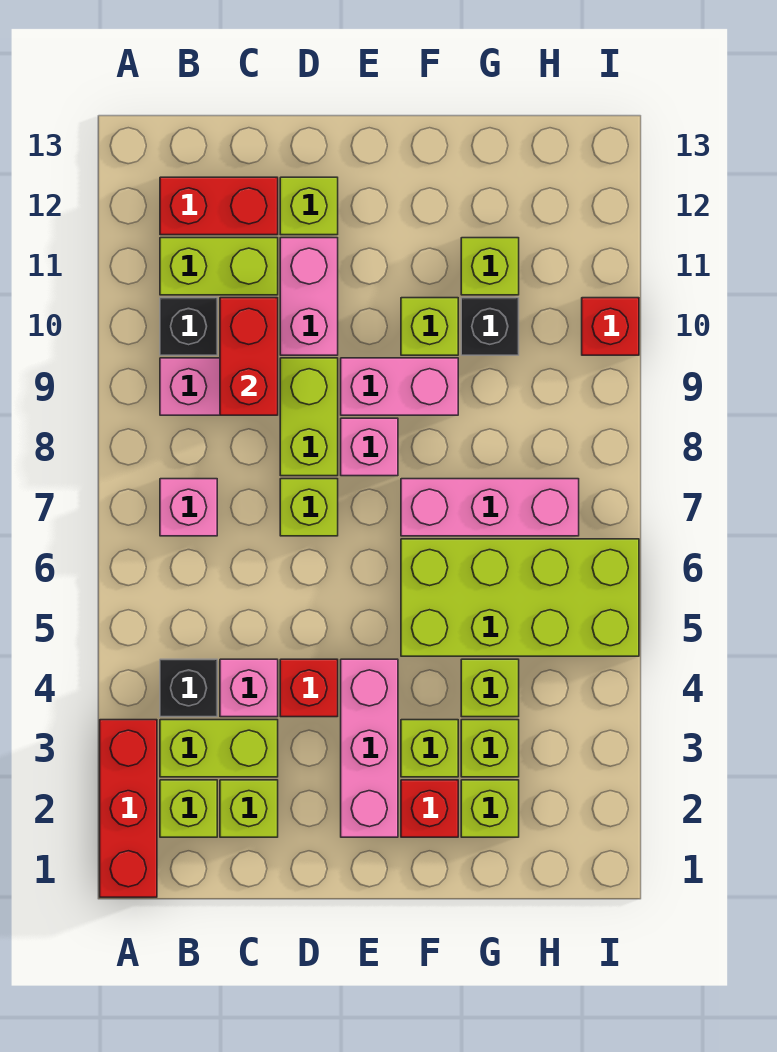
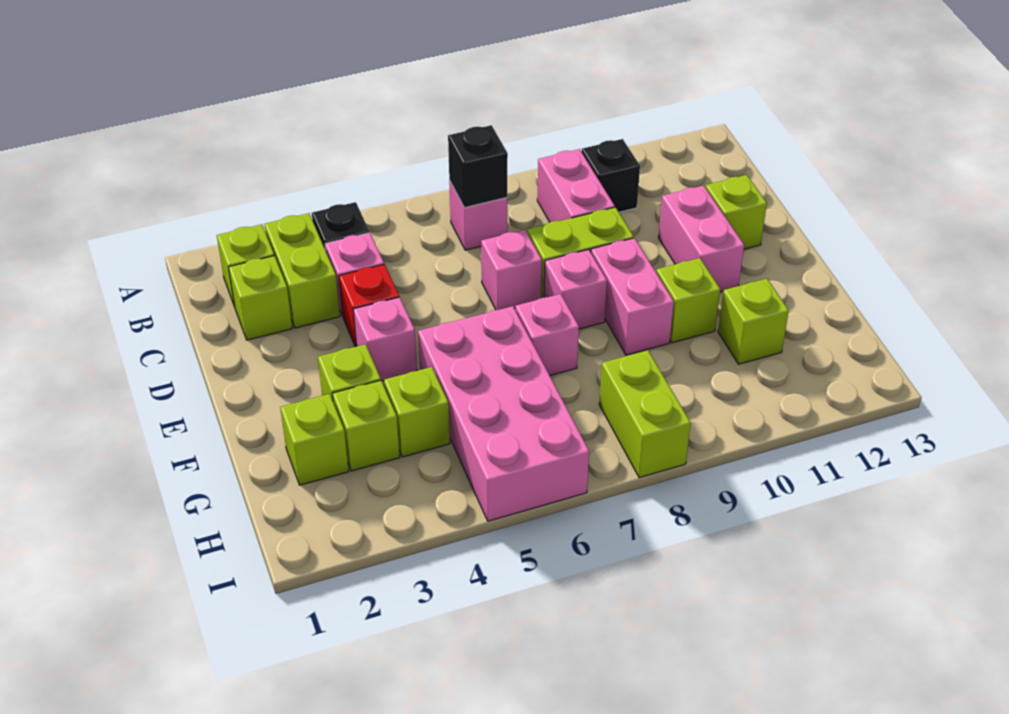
red brick A1:A3 level 1 -> none
lime brick B11:C11 level 1 -> lime brick H8:I8 level 1
red brick B12:C12 level 1 -> none
red brick C9:C10 level 2 -> none
lime brick D7 level 1 -> pink brick D7 level 1
pink brick D10:D11 level 1 -> pink brick D11:E11 level 1
pink brick E2:E4 level 1 -> pink brick E4 level 1
red brick F2 level 1 -> none
lime brick F5:I6 level 1 -> pink brick F5:I6 level 1
pink brick F7:H7 level 1 -> pink brick F7 level 1
black brick G10 level 1 -> black brick B7 level 2
red brick I10 level 1 -> none

